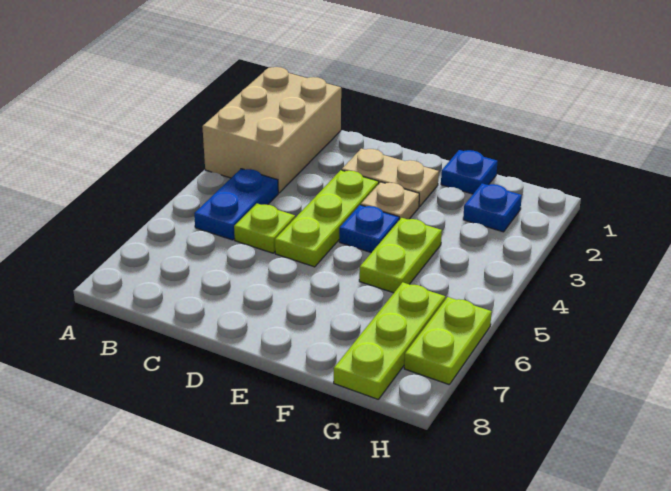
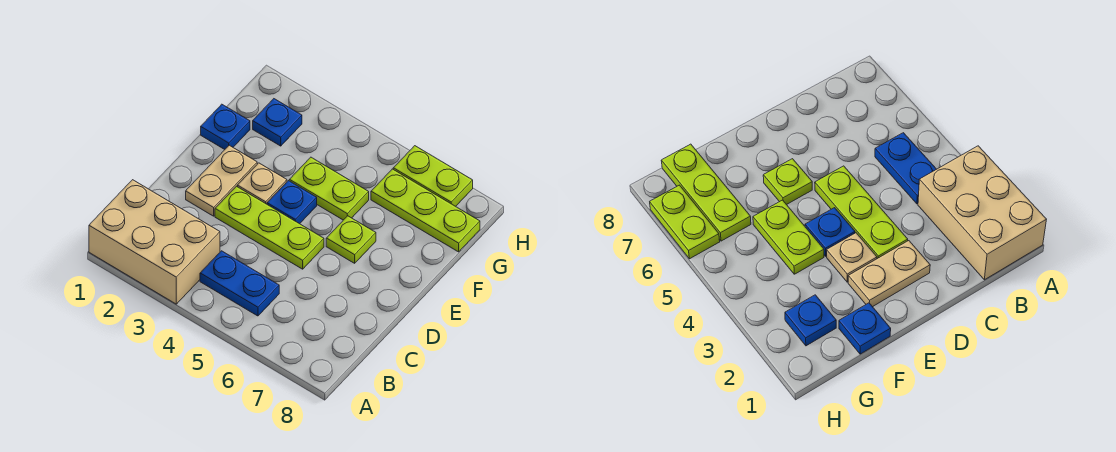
lime plate C5 level 1 -> lime plate E6 level 1

